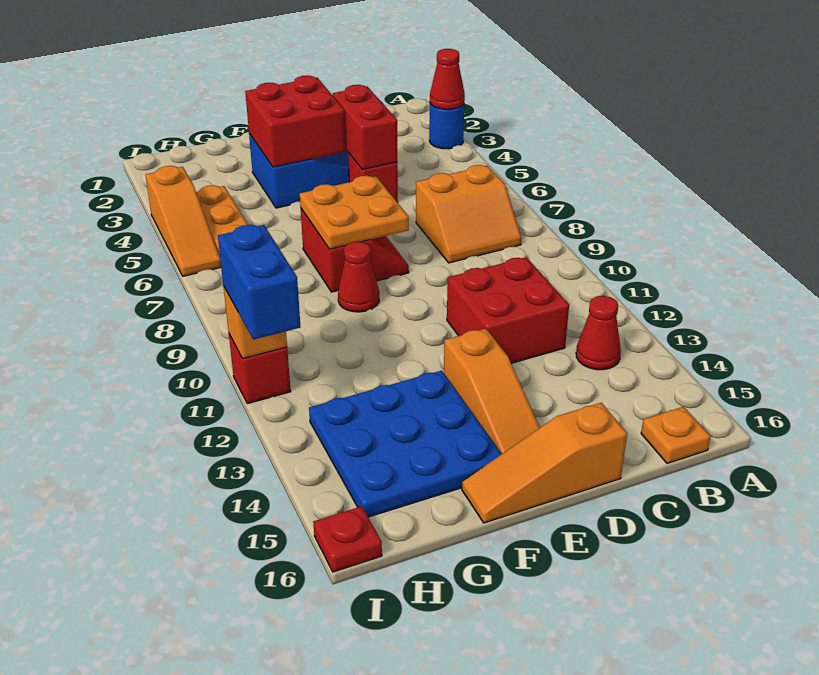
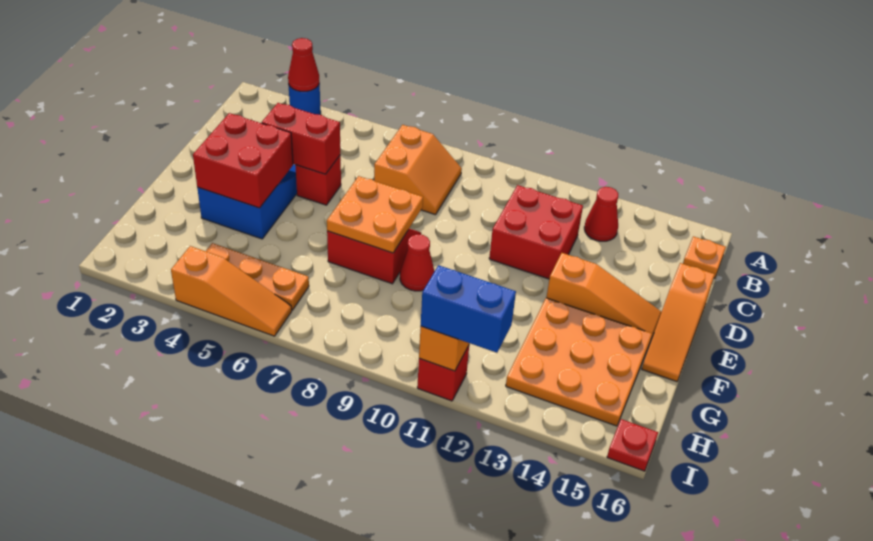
blue plate F13:H15 level 1 -> orange plate F13:H15 level 1

